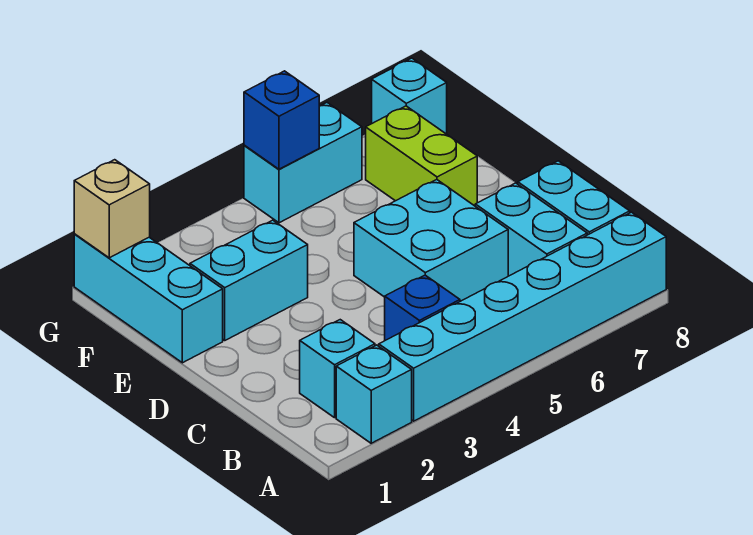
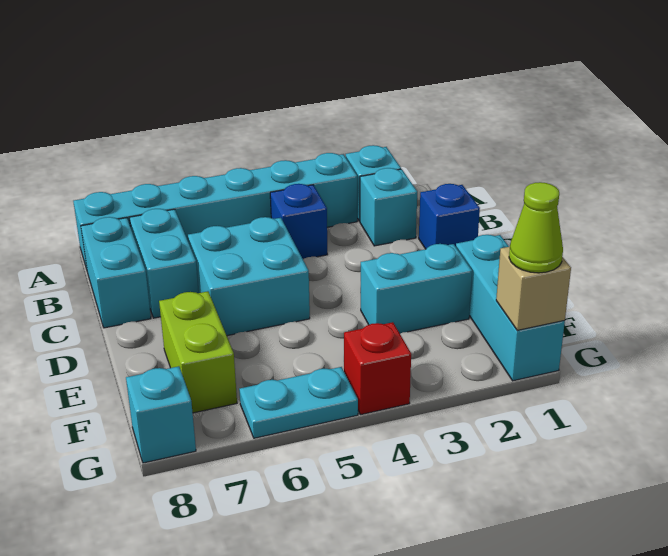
none -> lime cone G1 level 3
none -> red brick G4 level 1
cyan brick G5:G6 level 1 -> cyan plate G5:G6 level 1
blue brick G5 level 2 -> blue brick C1 level 1

